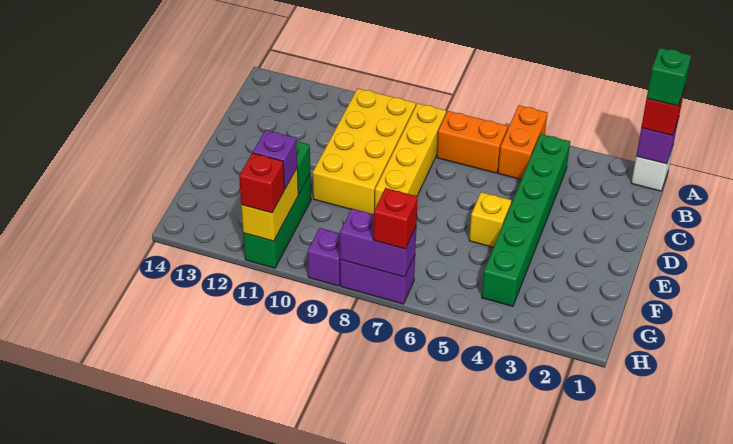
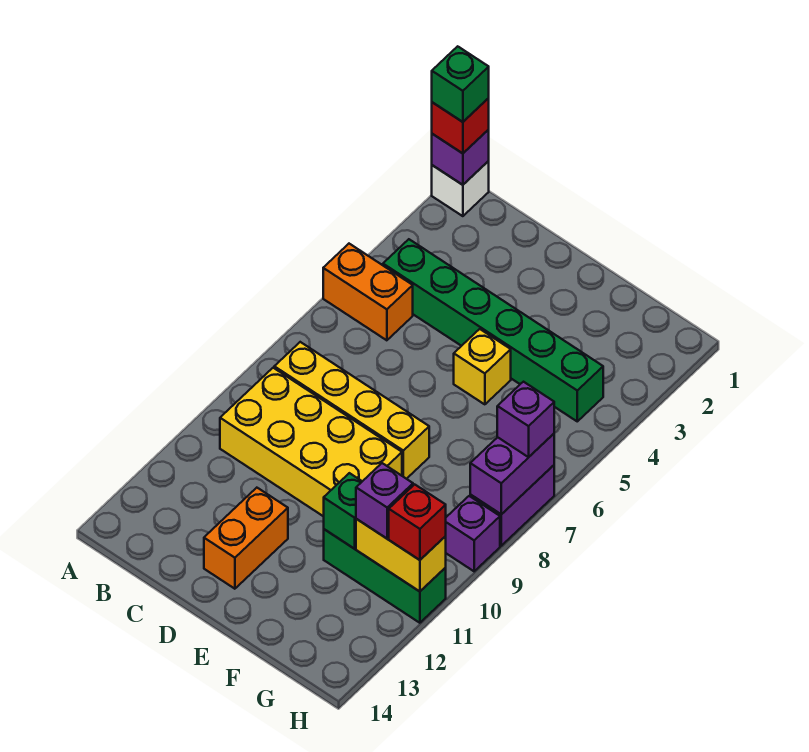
orange brick B6:B7 level 1 -> orange brick D12:D13 level 1
red brick H7 level 3 -> purple brick H7 level 3

